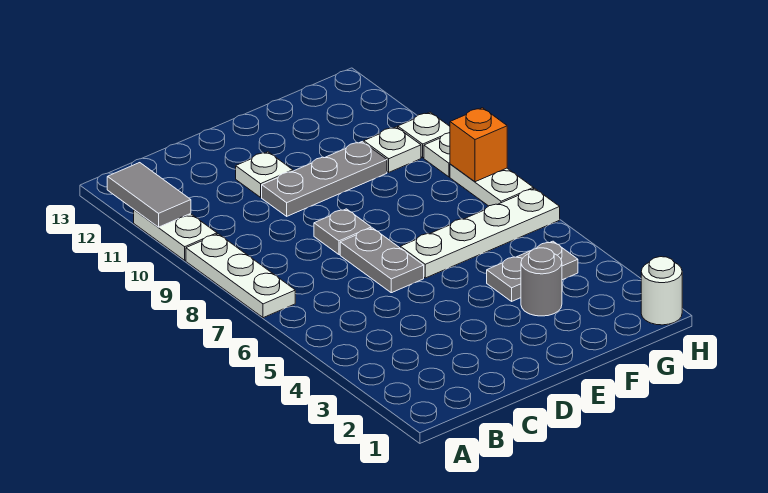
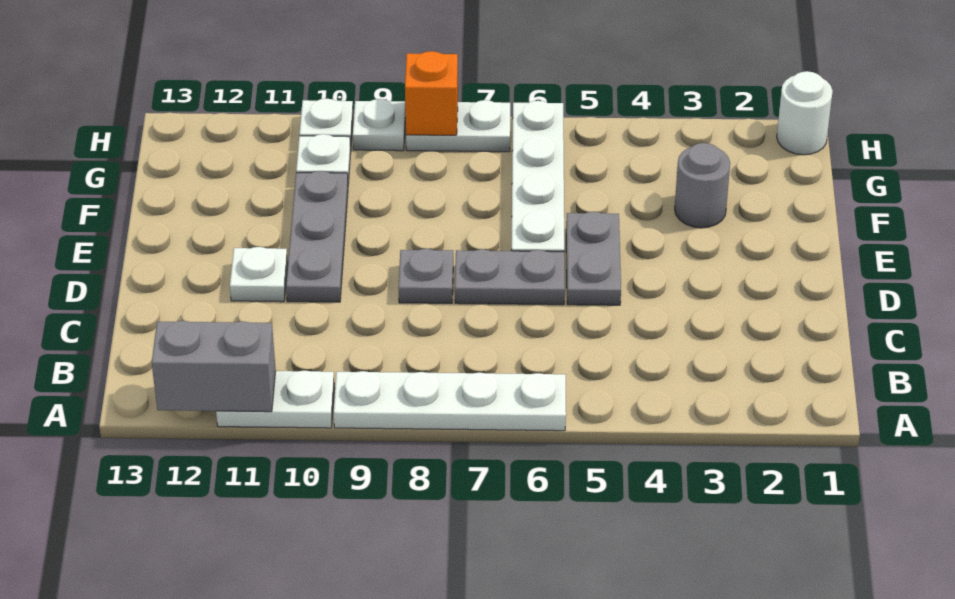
white plate A7:A9 level 1 -> white plate A6:A9 level 1
grey tile A11:A12 level 2 -> grey brick A11:A12 level 2
grey plate F4:G4 level 1 -> grey plate D5:E5 level 1

